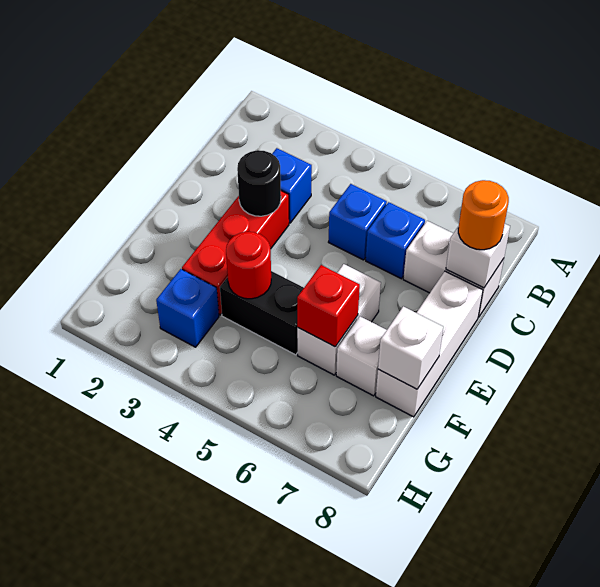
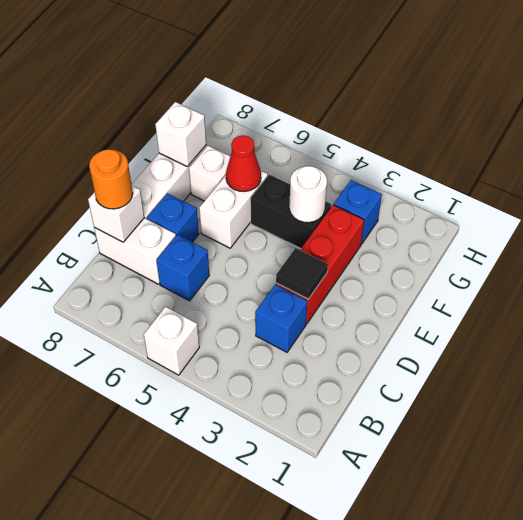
none -> white brick A5 level 1
blue brick C5 level 1 -> blue brick D7 level 1
black round brick D3 level 2 -> black tile D3 level 2
red round brick F4 level 2 -> white round brick F4 level 2
red brick F6 level 2 -> red cone F6 level 2

